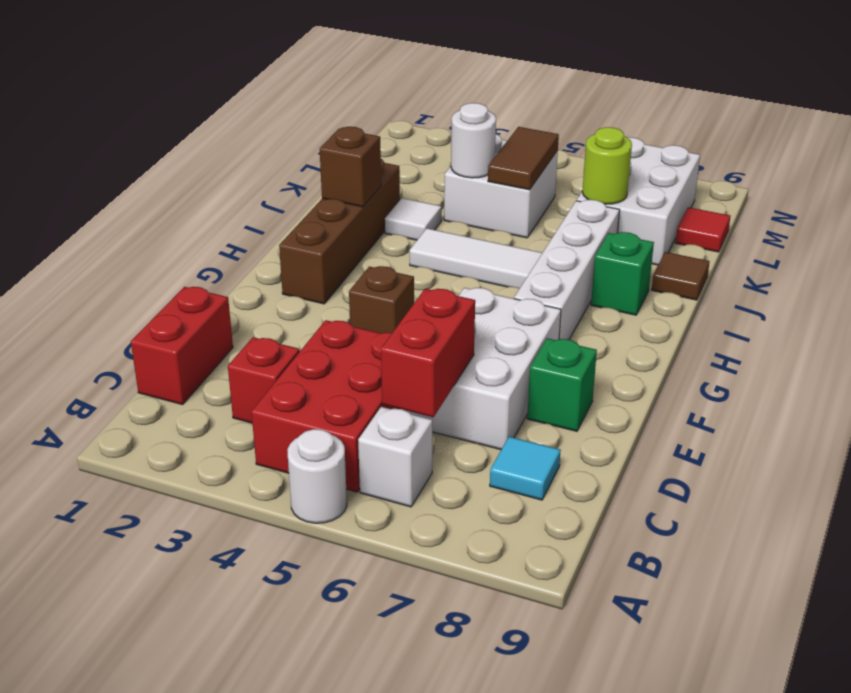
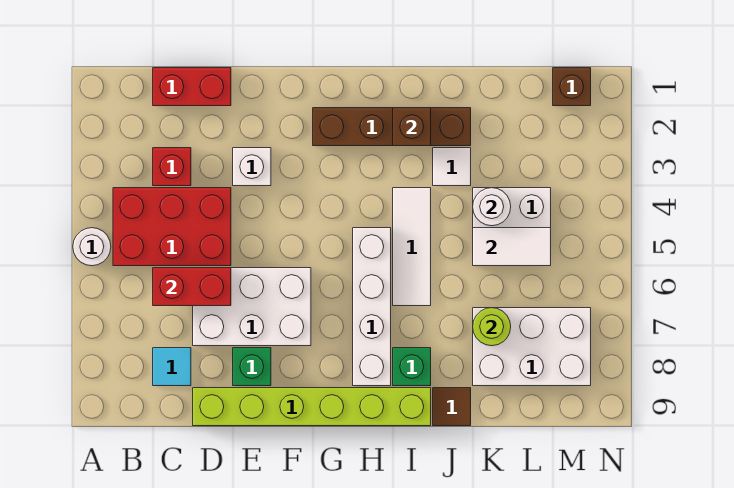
white brick B6 level 1 -> white brick E3 level 1
none -> lime brick D9:I9 level 1
brown brick F4 level 1 -> brown brick M1 level 1
white brick G7:J7 level 1 -> white brick H5:H8 level 1
brown tile K5:L5 level 2 -> white tile K5:L5 level 2
red tile L9 level 1 -> none

